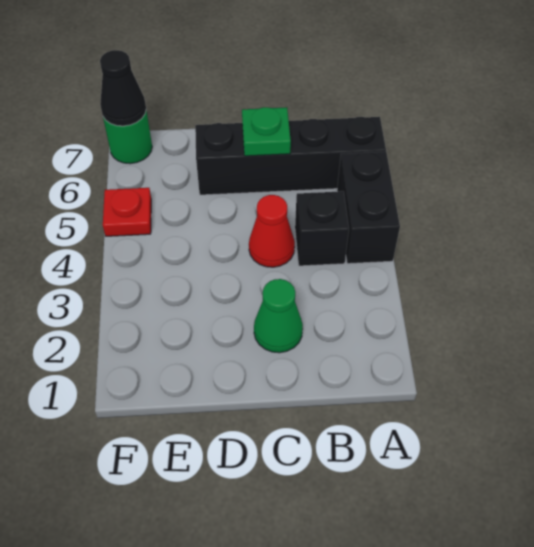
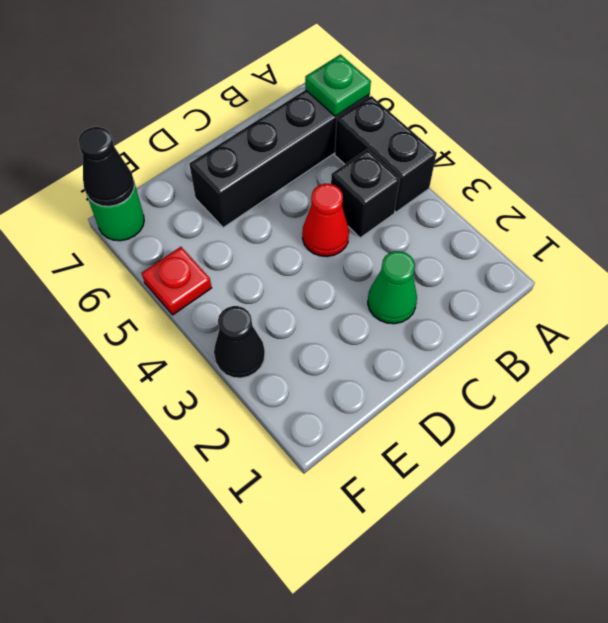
green plate C6 level 2 -> green plate A6 level 2
none -> black cone F3 level 1

